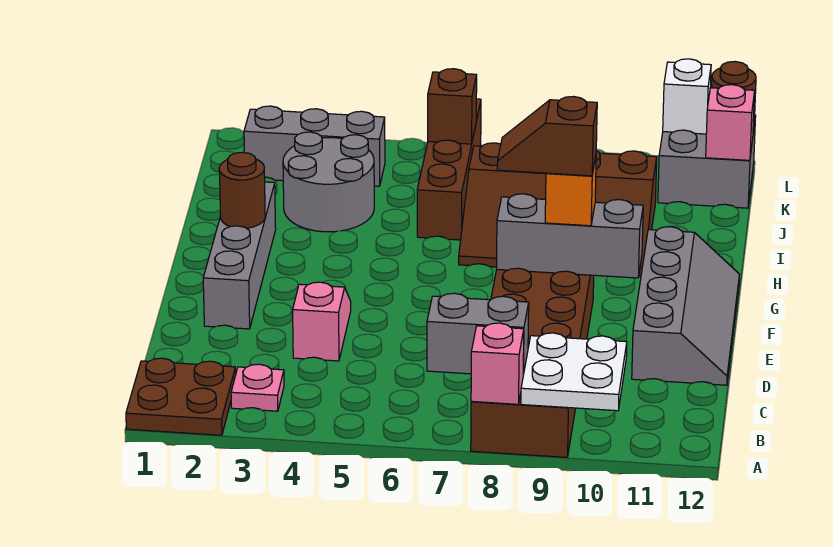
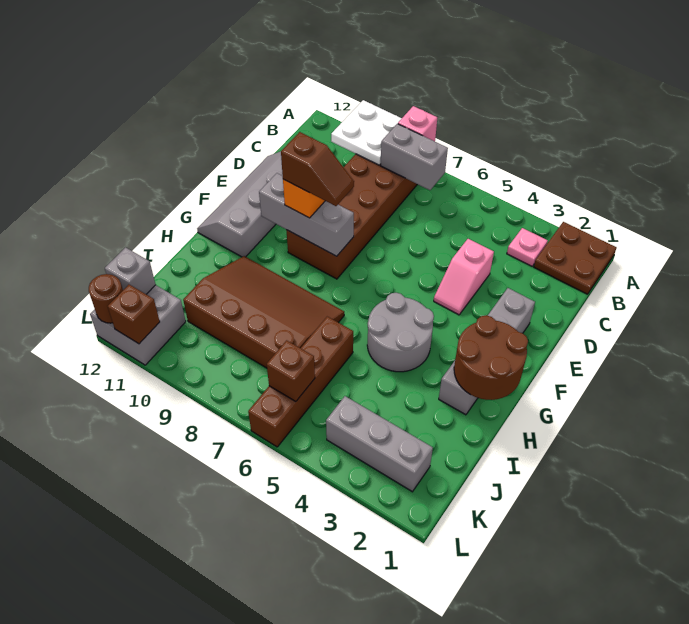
brown round brick G2 level 2 -> brown round brick G1:H2 level 2
grey round brick I3:J4 level 1 -> grey round brick G4:H5 level 1
pink brick K12 level 2 -> grey brick K12 level 2
white brick L11 level 2 -> brown brick L11 level 2

